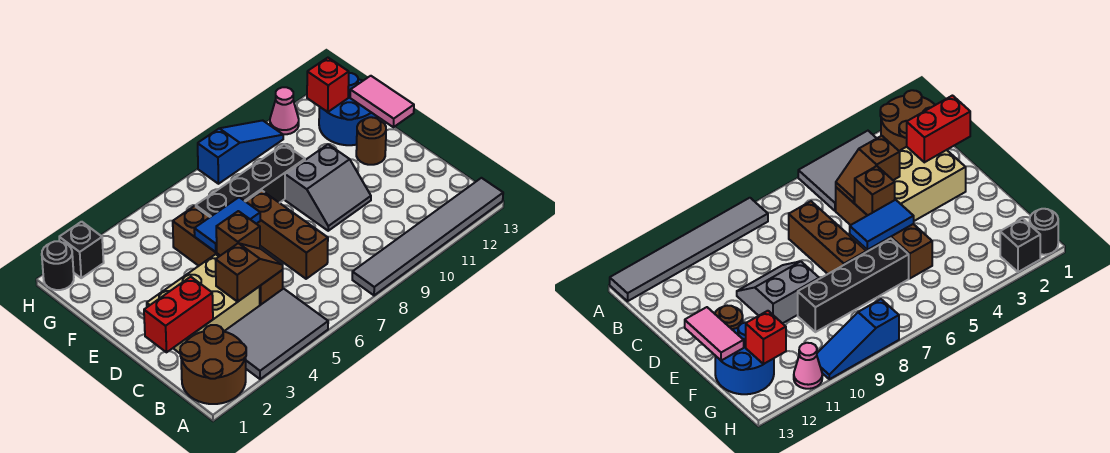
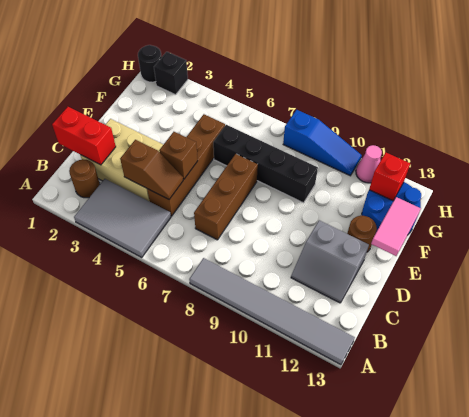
brown round brick A1:B2 level 1 -> brown round brick B2 level 1
grey slope D9:E10 level 1 top E -> grey slope C11:D12 level 1 top D
blue tile E5:E6 level 2 -> none

